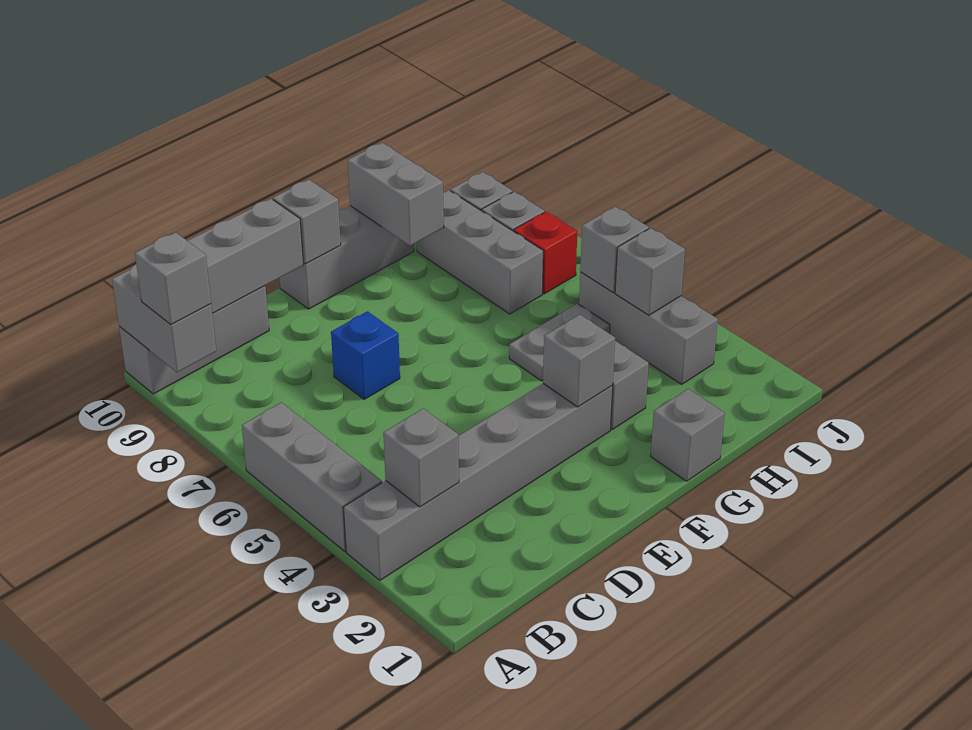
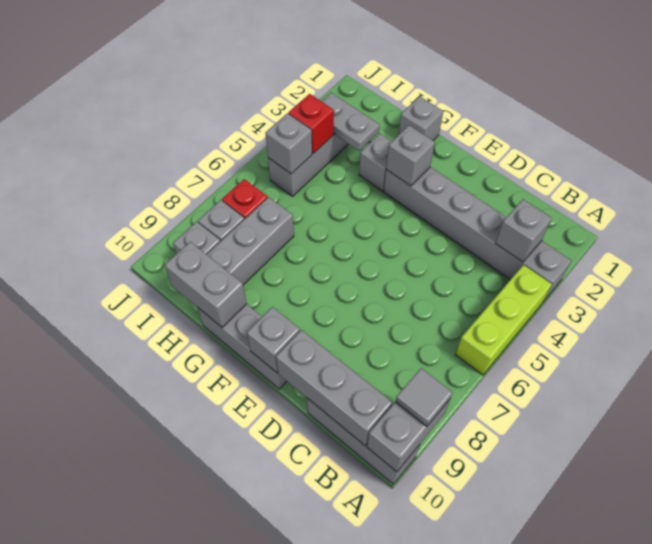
grey brick A4:A6 level 1 -> lime brick A4:A6 level 1
grey brick A9 level 3 -> grey tile A9 level 3
blue brick D7 level 1 -> none
grey plate G5:H5 level 1 -> grey plate H3:I3 level 2
grey brick G9:G10 level 2 -> grey brick G10:H10 level 2
grey brick I4 level 2 -> red brick I4 level 2

